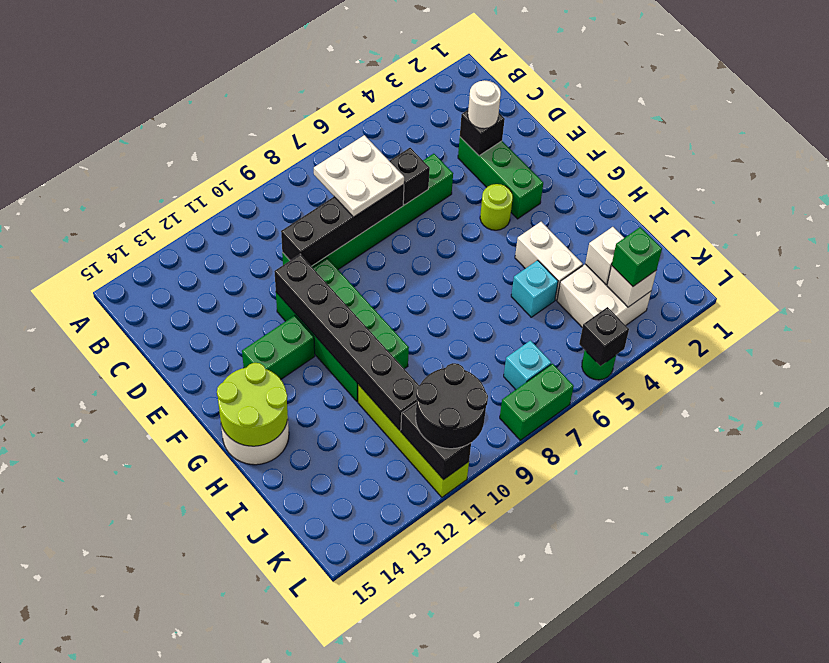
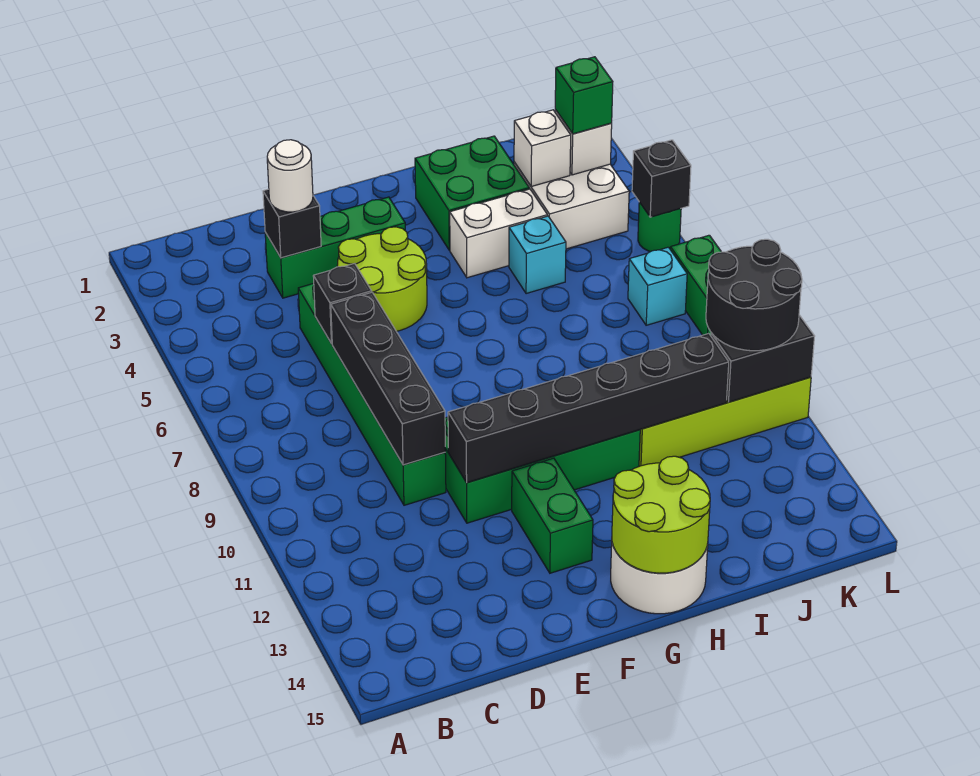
white plate C7:D8 level 3 -> none
lime round brick F4 level 1 -> lime round brick E4:F5 level 1
none -> green brick H2:I3 level 1

